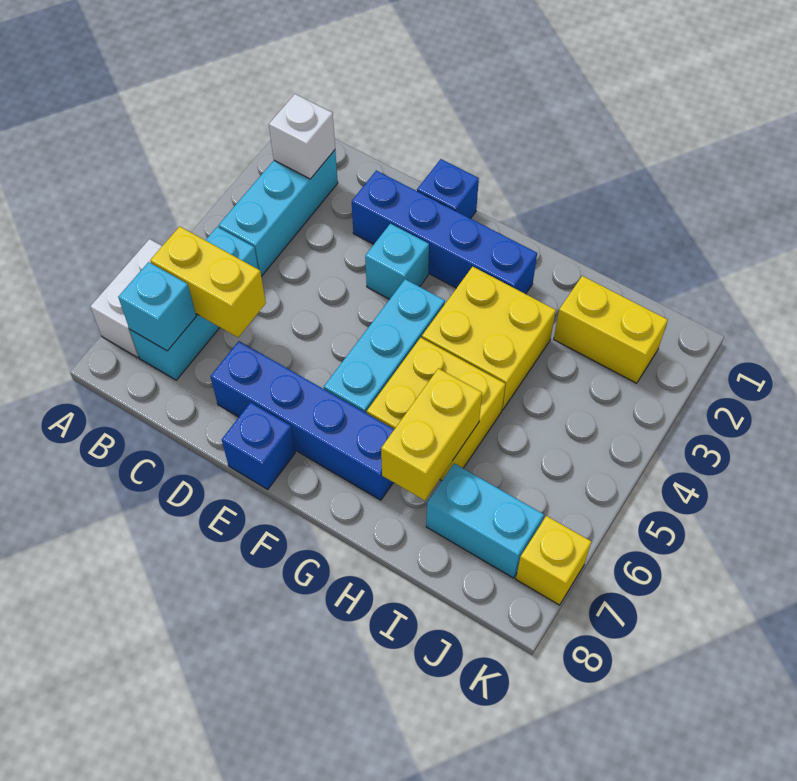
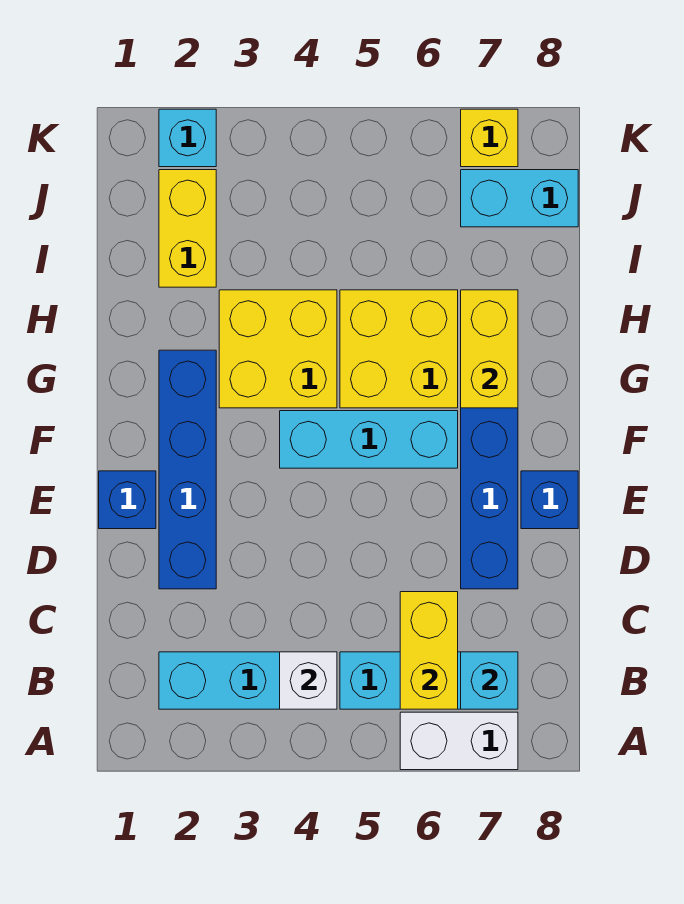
white brick B2 level 2 -> white brick B4 level 2
cyan brick E3 level 1 -> cyan brick K2 level 1
yellow brick H6:H7 level 2 -> yellow brick G7:H7 level 2
cyan brick I7:J7 level 1 -> cyan brick J7:J8 level 1

